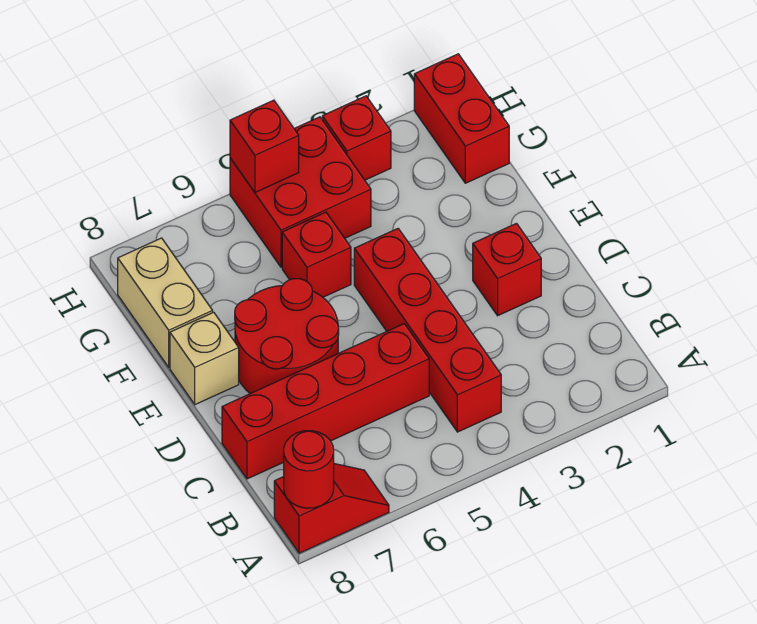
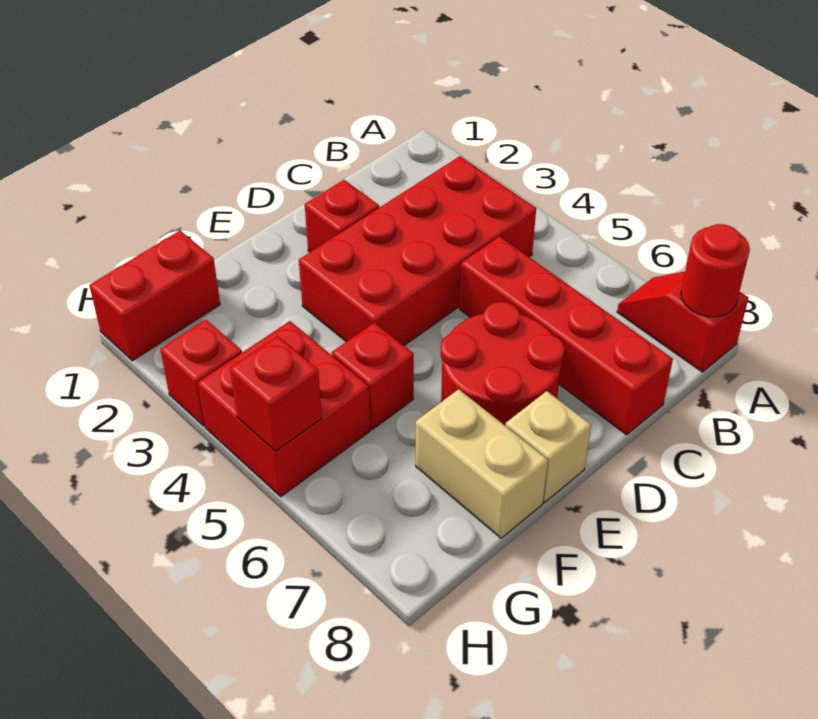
red brick B4:E4 level 1 -> red brick B3:E4 level 1
tan brick F8:G8 level 1 -> tan brick F7:F8 level 1

